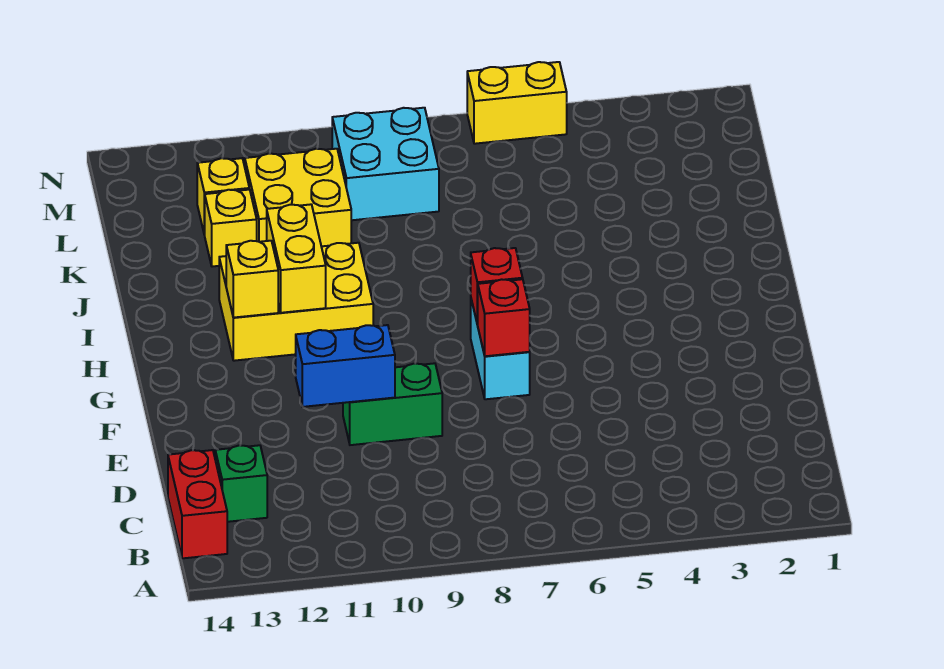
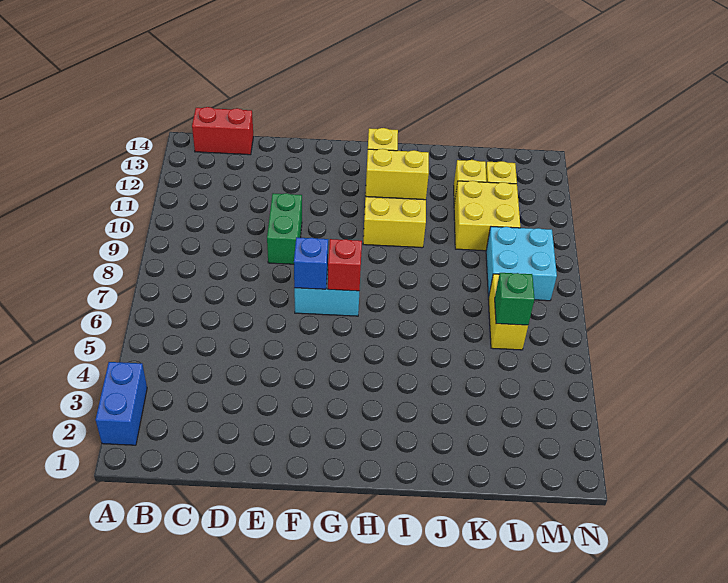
green brick C13 level 1 -> green brick L6 level 2
blue brick E10:E11 level 2 -> blue brick A2:A3 level 1
red brick F7 level 2 -> blue brick F7 level 2
yellow brick N5:N6 level 1 -> yellow brick L6:L7 level 1

